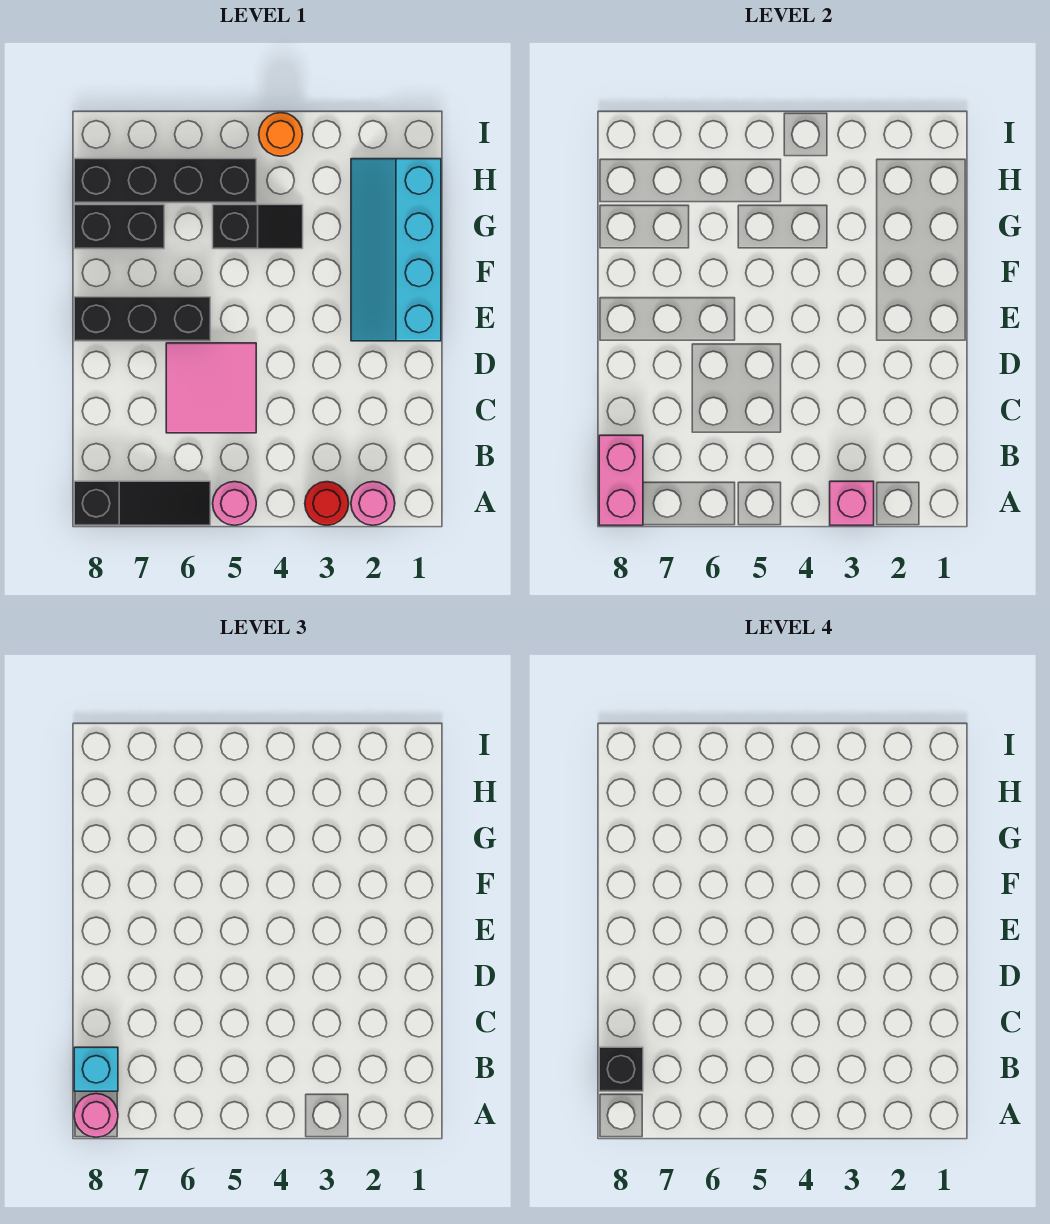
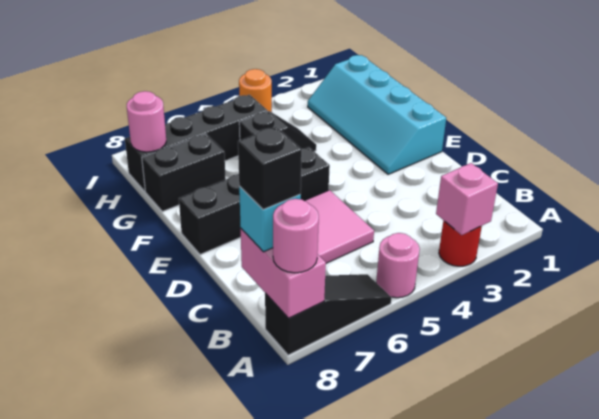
pink round brick A2 level 1 -> pink round brick H8 level 2
black brick E6:E8 level 1 -> black brick E5:E8 level 1

